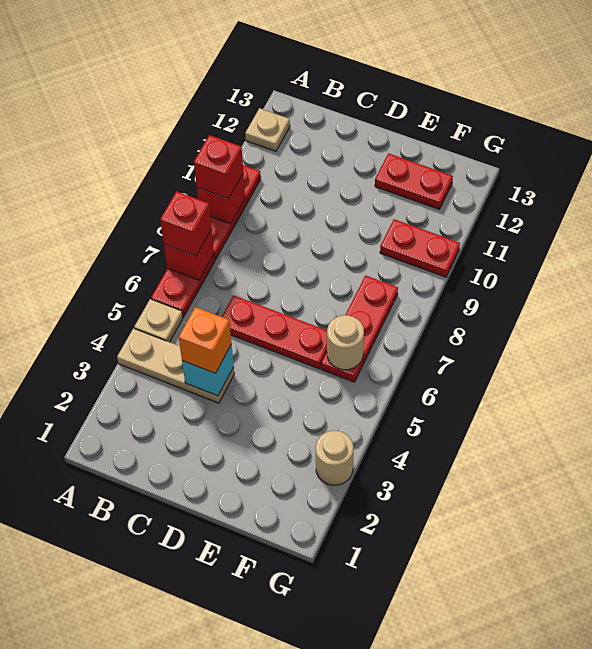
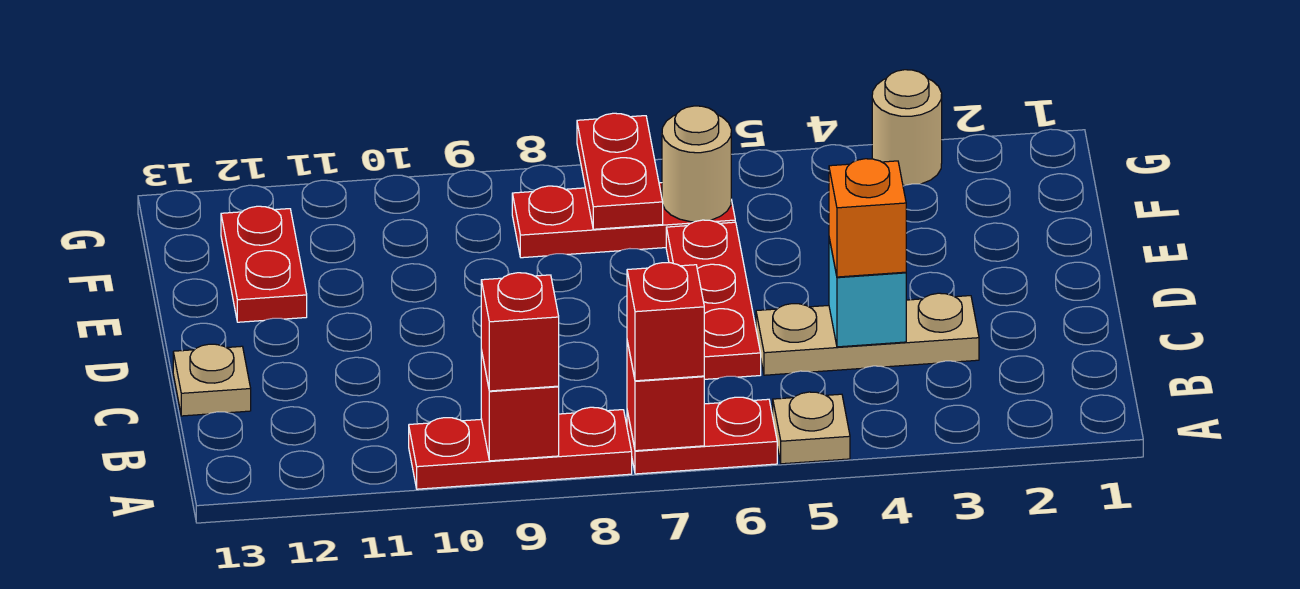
tan plate A4:C4 level 1 -> tan plate C3:C5 level 1
tan plate A12 level 1 -> tan plate C13 level 1
red plate F10:G10 level 1 -> red plate F7:G7 level 2

